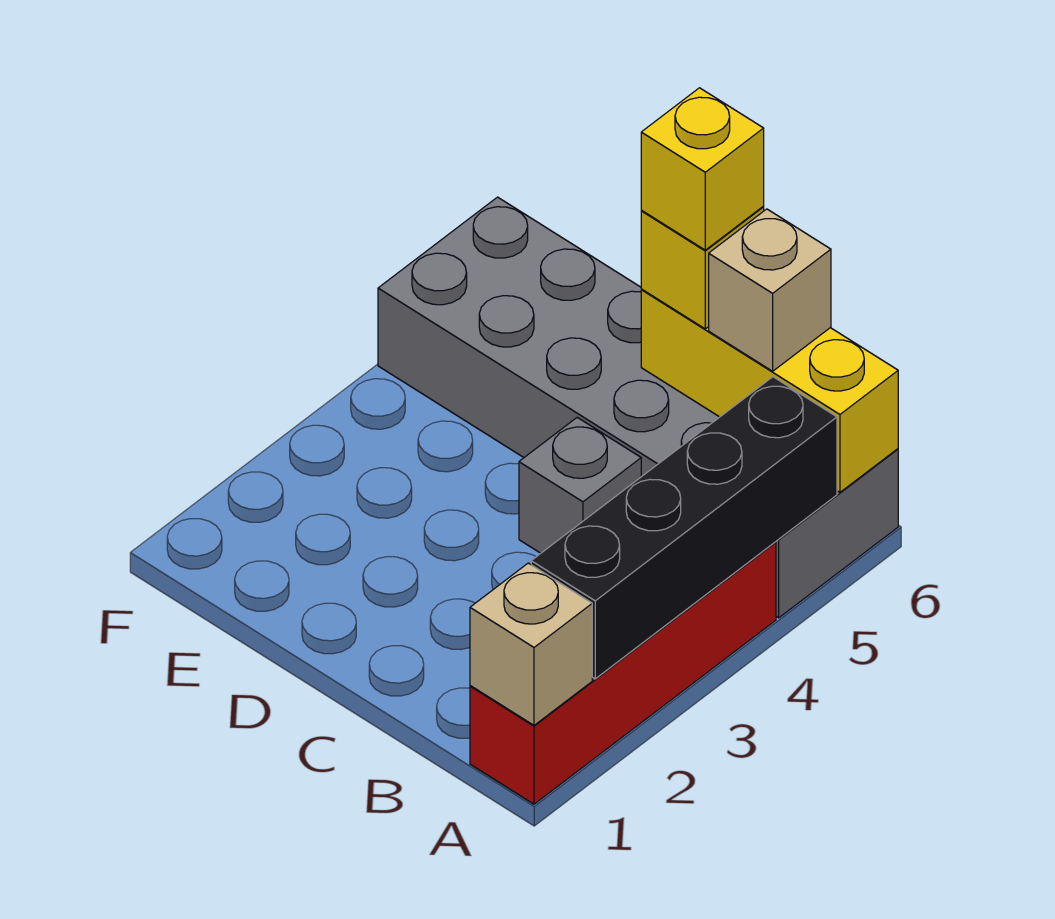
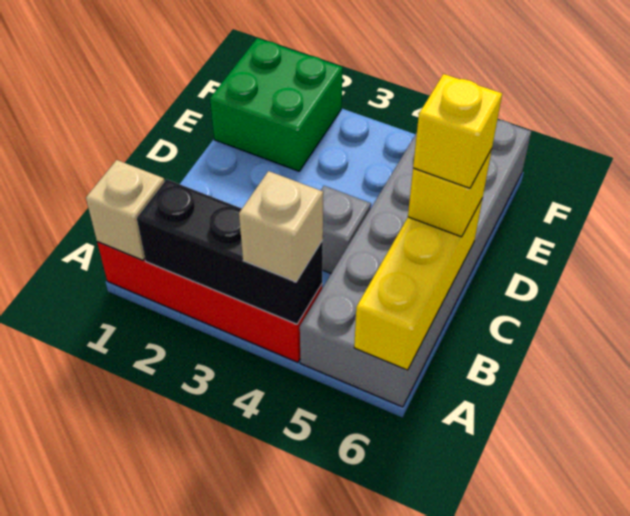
black brick A2:A5 level 2 -> black brick A2:A4 level 2
tan brick B6 level 3 -> tan brick A4 level 3
none -> green brick E1:F2 level 1

